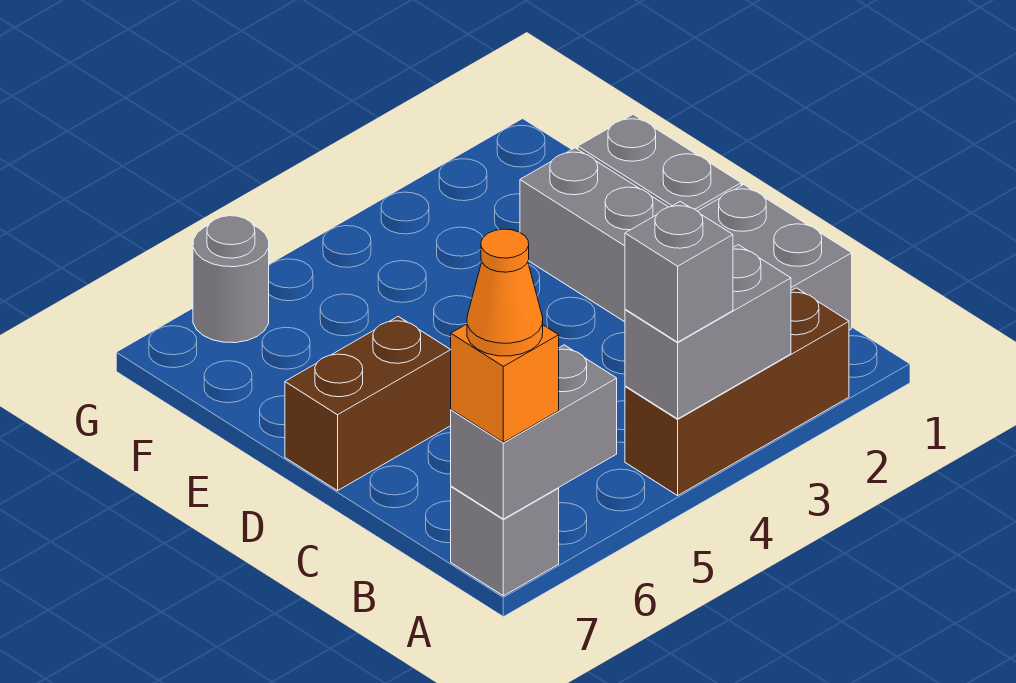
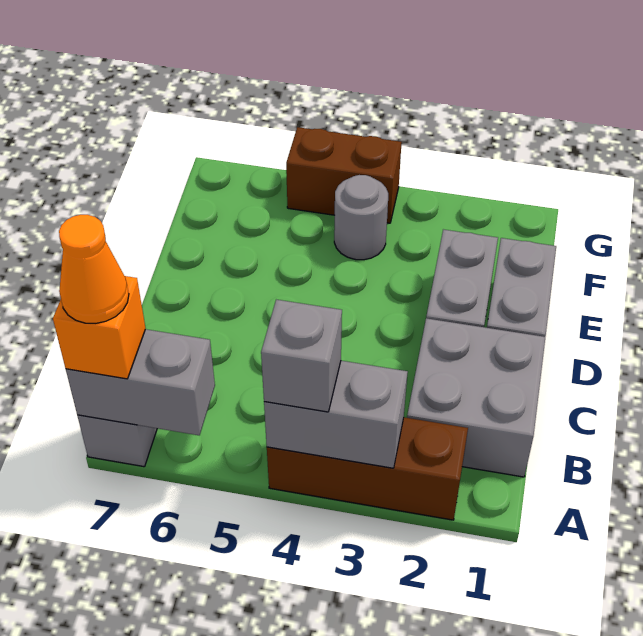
brown brick D6:D7 level 1 -> brown brick G4:G5 level 1
grey round brick G6 level 1 -> grey round brick F4 level 1

